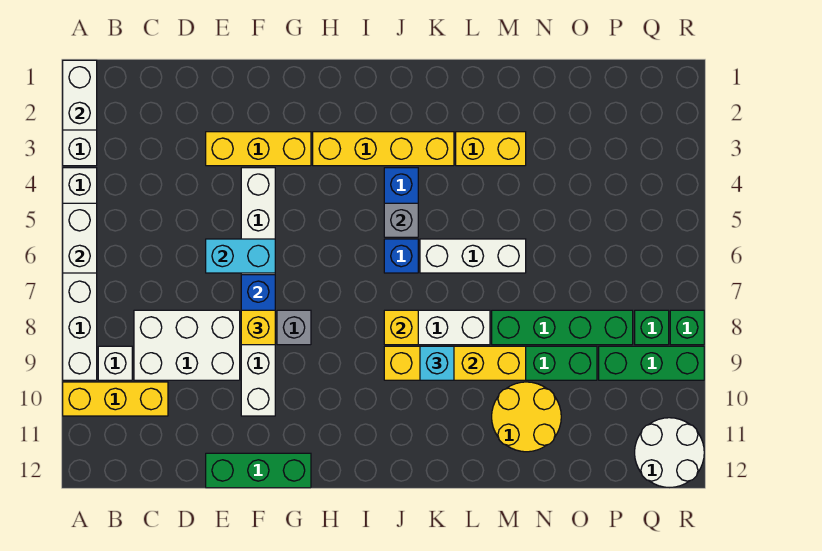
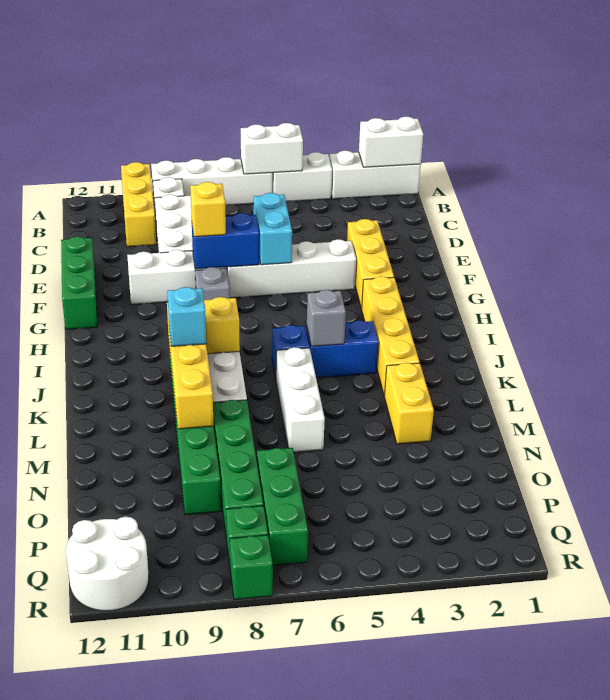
yellow round brick M10:N11 level 1 -> none
green brick P9:R9 level 1 -> green brick O7:Q7 level 1

